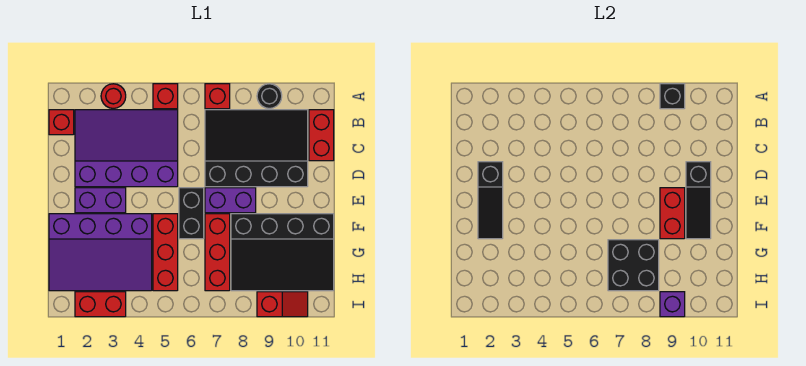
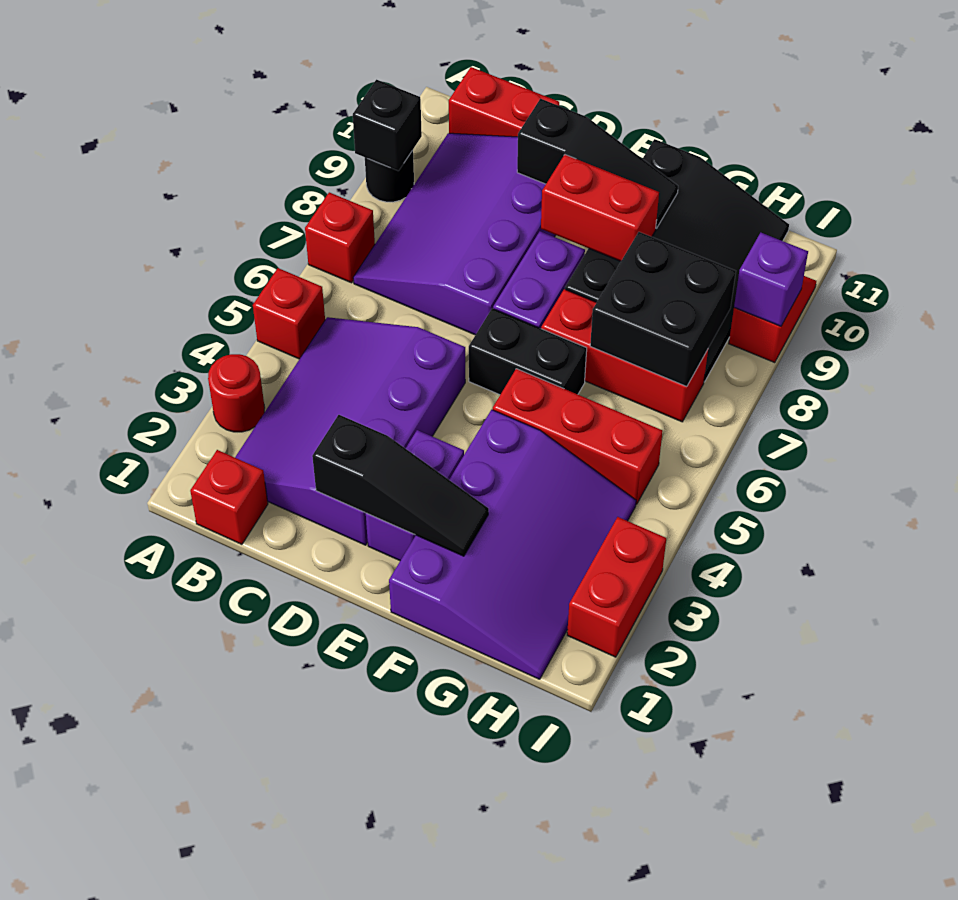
black slope B7:D10 level 1 top D -> purple slope B7:D10 level 1 top D

